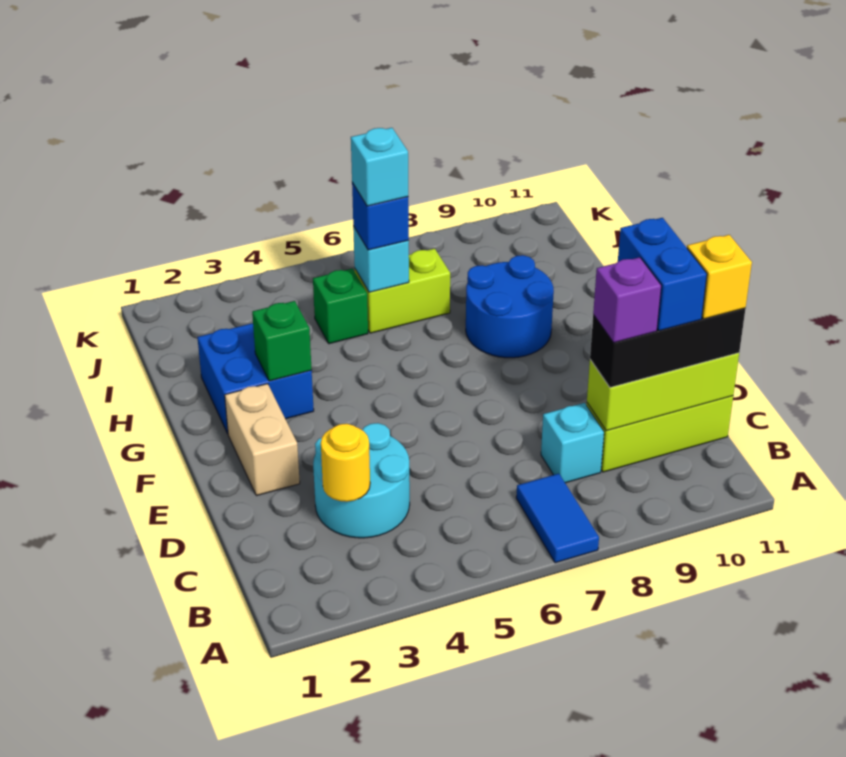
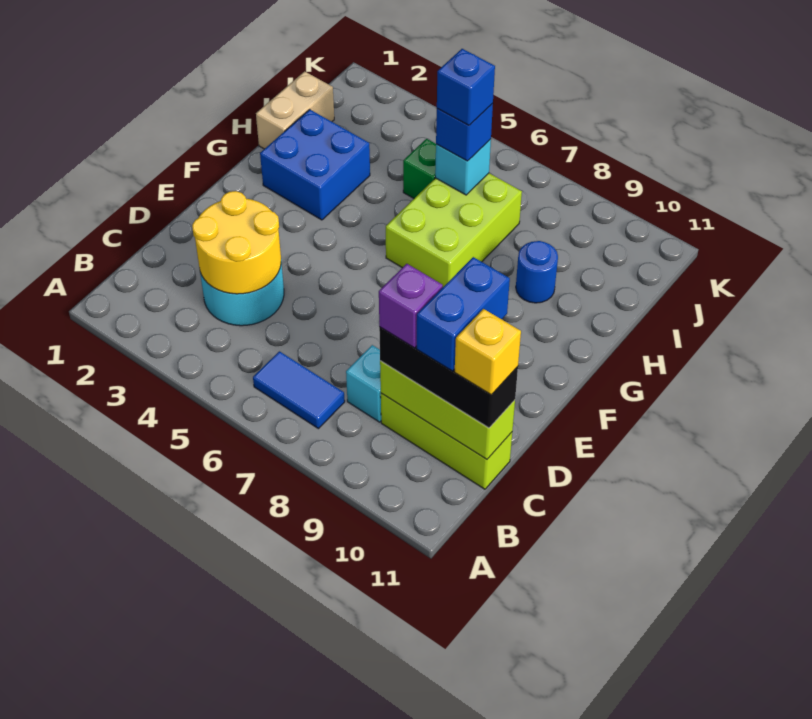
blue tile A7:B7 level 1 -> blue tile B6:B7 level 1
yellow round brick C3 level 2 -> yellow round brick C3:D4 level 2
tan brick E2:F2 level 1 -> tan brick H1:I1 level 1
green brick G3 level 2 -> none
blue round brick G8:H9 level 1 -> blue round brick H9 level 1
lime brick I6:I7 level 1 -> lime brick G6:I7 level 1
cyan brick I6 level 4 -> blue brick I6 level 4

